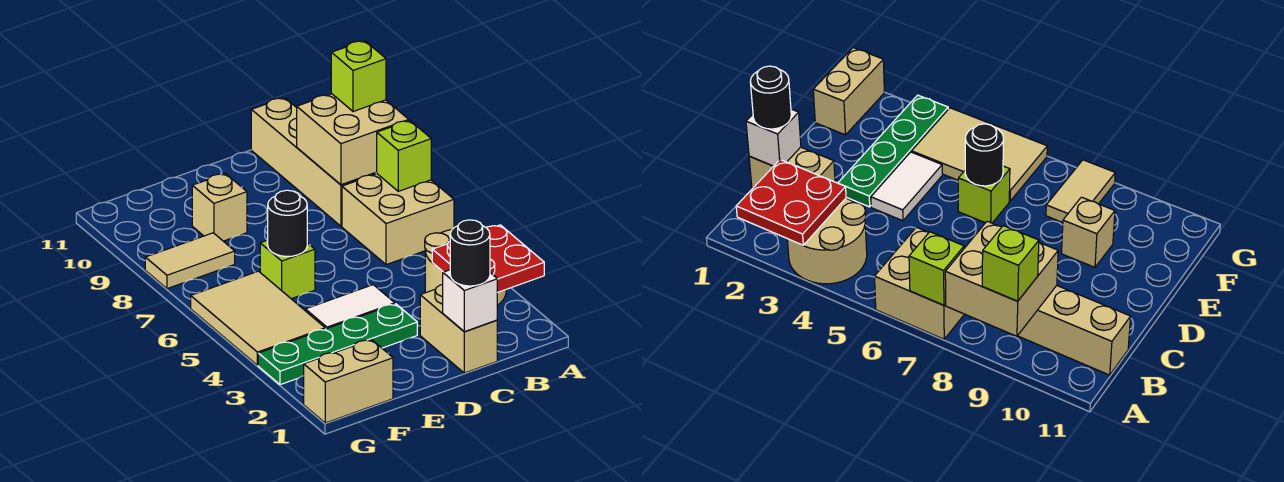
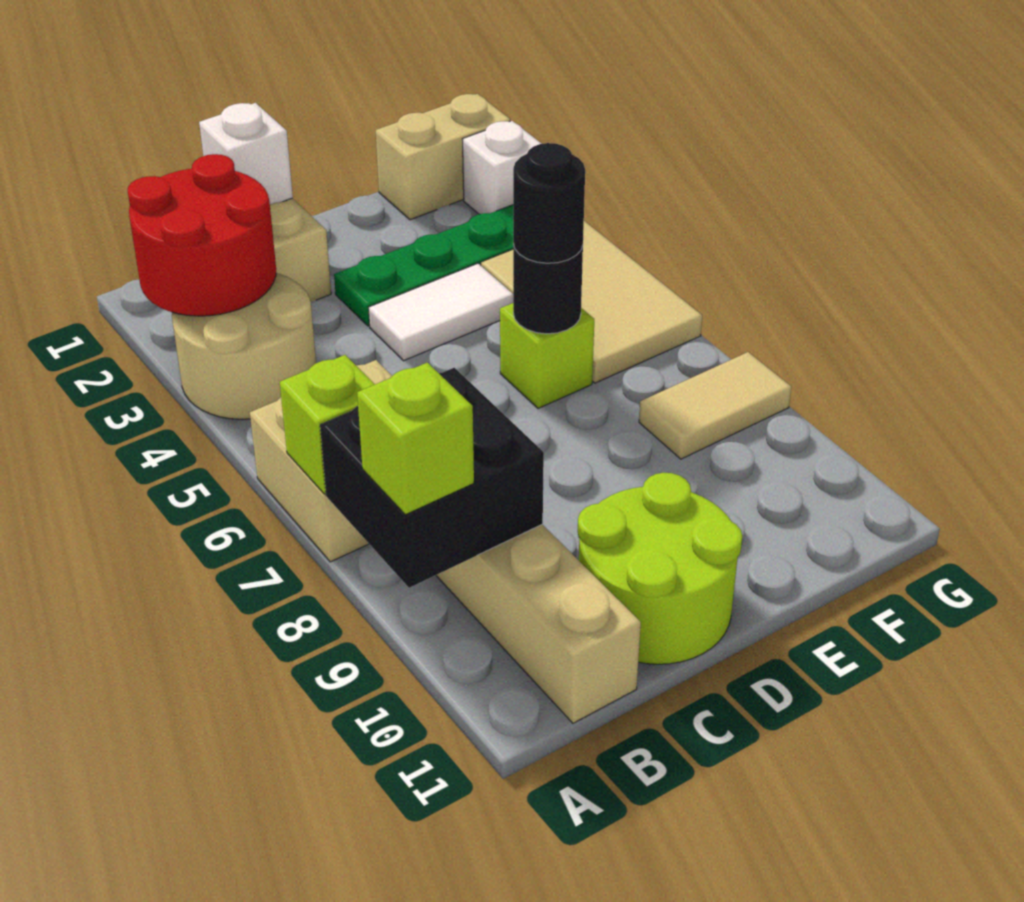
red plate A2:B3 level 2 -> red round brick A2:B3 level 2
tan brick A8:B9 level 2 -> black brick A8:B9 level 2
black round brick C1 level 3 -> black round brick E6 level 3
none -> lime round brick C10:D11 level 1
tan brick E9 level 1 -> none
none -> white brick G2 level 1

